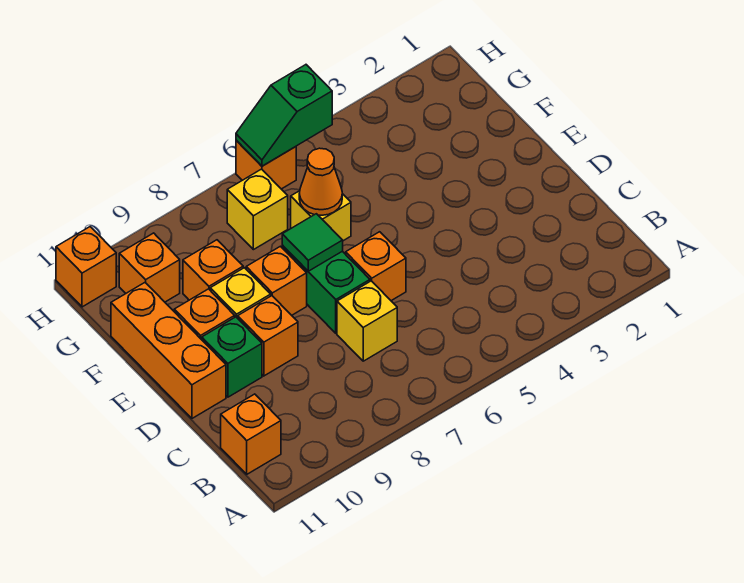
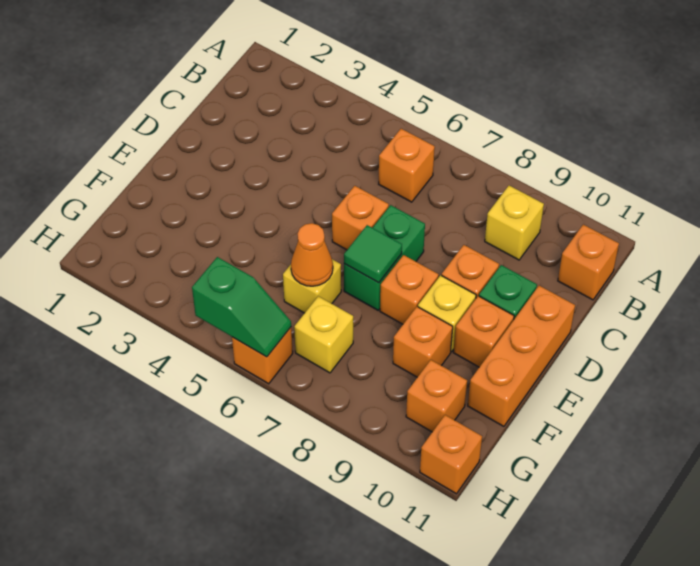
none -> orange brick B6 level 1
yellow brick C7 level 1 -> yellow brick B9 level 1

